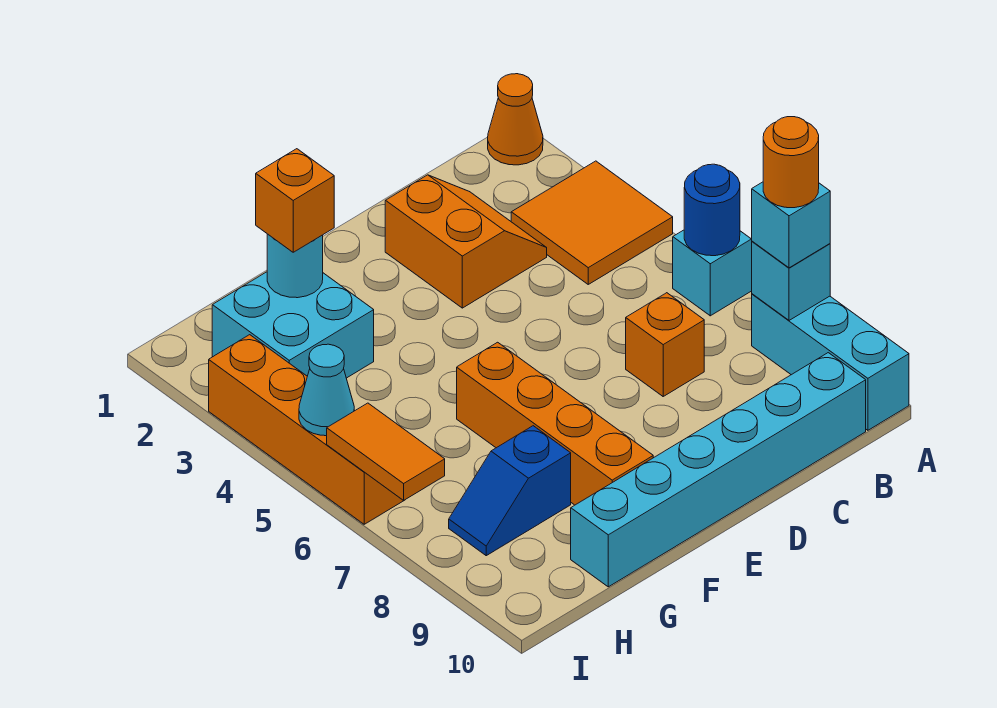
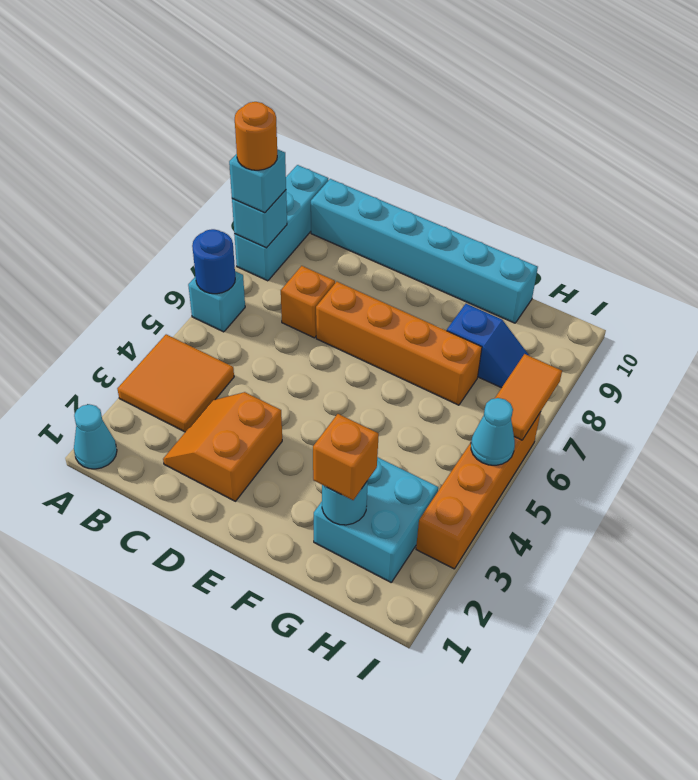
orange cone A1 level 1 -> cyan cone A1 level 1
orange brick F6:F9 level 1 -> orange brick D7:G7 level 1

